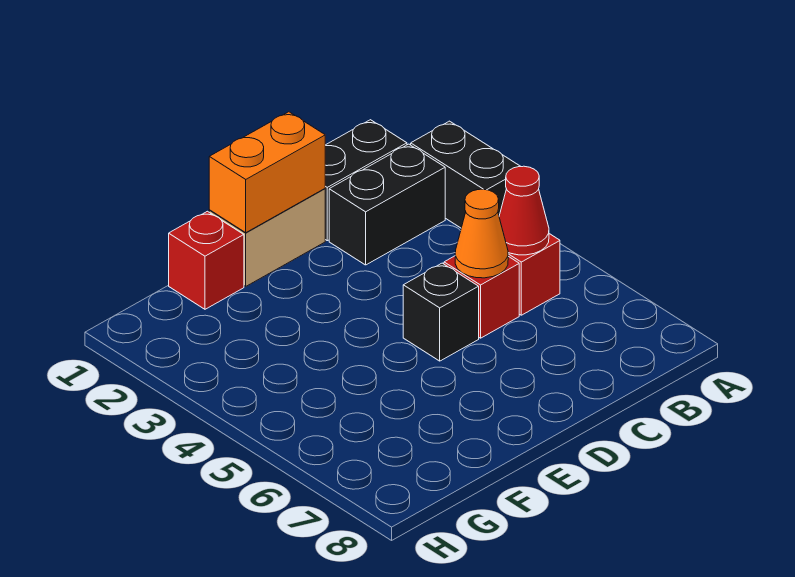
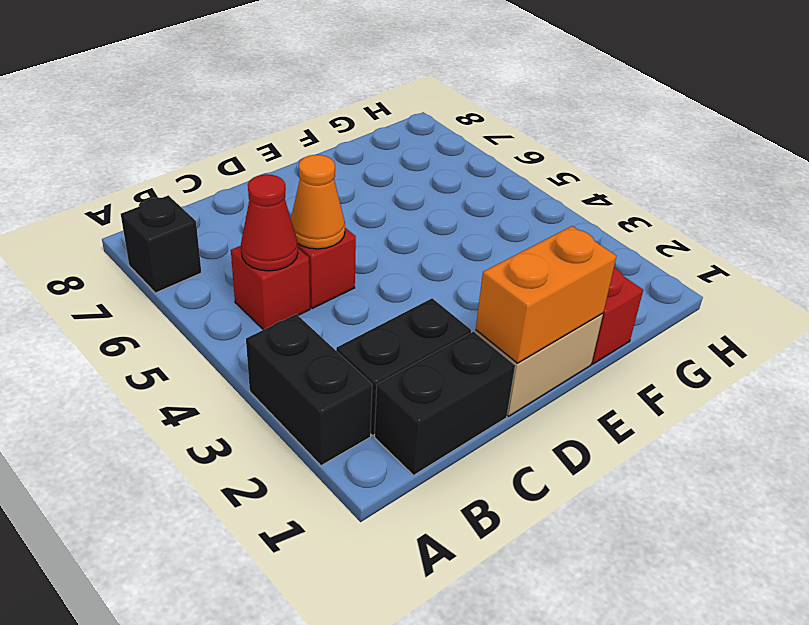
black brick D5 level 1 -> black brick A7 level 1

